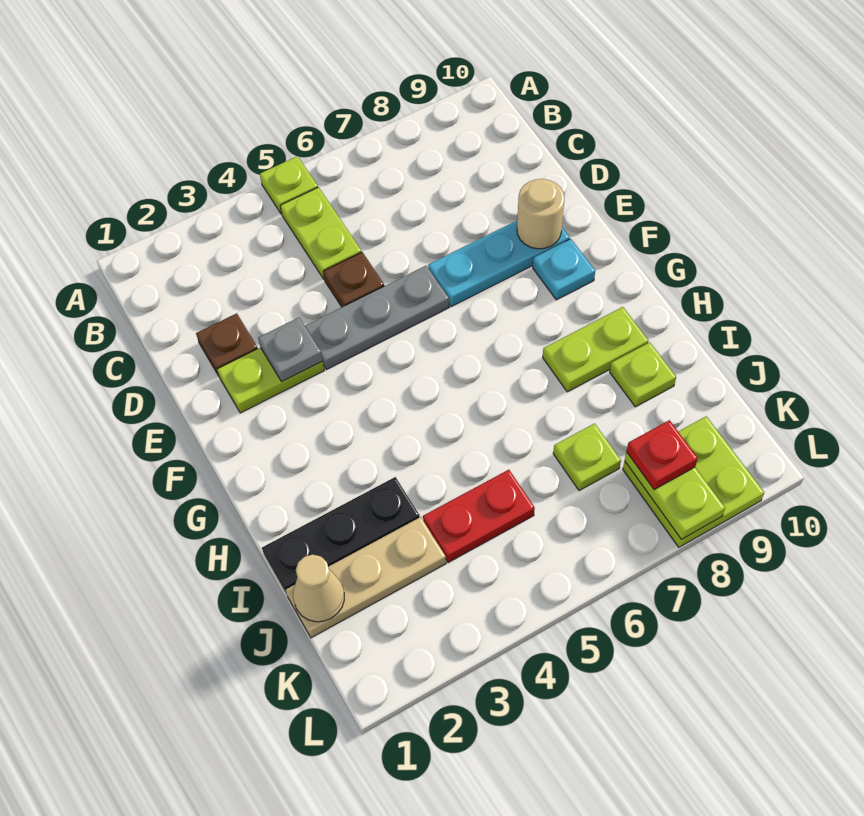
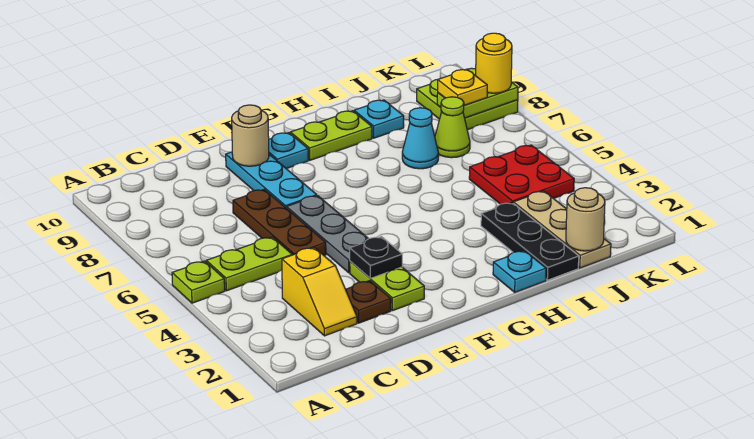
none -> yellow slope C2:C3 level 1 top 3
brown plate D5 level 1 -> brown plate D5:D7 level 1
grey plate E3 level 2 -> black plate E3 level 2
none -> cyan plate H1 level 1
lime plate H8:H9 level 1 -> lime plate G9:H9 level 1
none -> cyan cone I7 level 1
lime plate I9 level 1 -> cyan plate I9 level 1
tan cone J1 level 2 -> tan round brick J1 level 2
red plate J4:J5 level 1 -> red plate J4:K5 level 1
lime plate J7 level 1 -> lime cone J7 level 1
red plate K8 level 3 -> yellow plate K8 level 3
none -> yellow round brick L8 level 3

